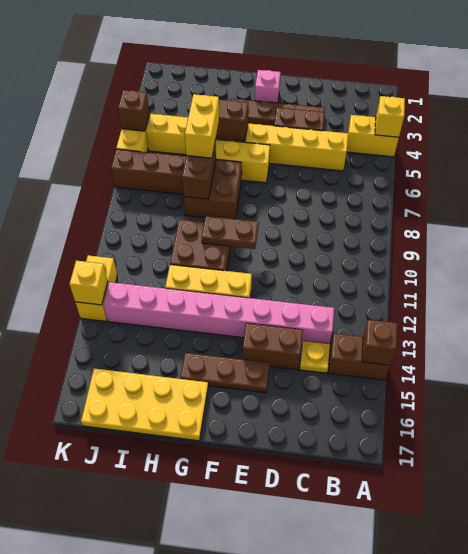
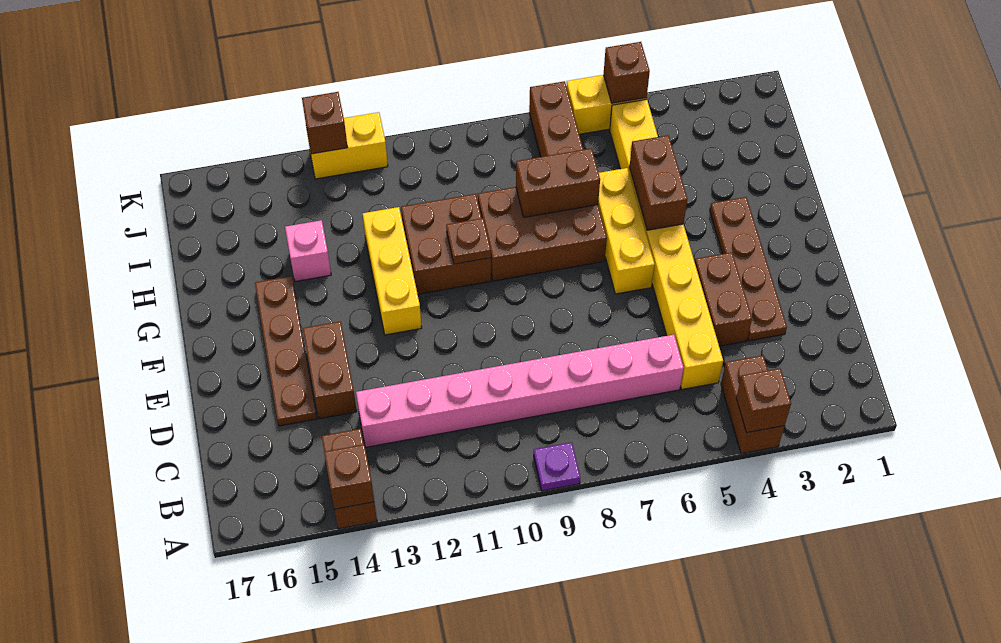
yellow brick A4:B4 level 1 -> brown brick A4:B4 level 1
yellow brick A4 level 2 -> brown brick A4 level 2
none -> purple plate A9 level 1
pink brick C13:J13 level 1 -> pink brick C6:C13 level 1
yellow plate C14 level 1 -> none
brown plate E15:G15 level 1 -> brown plate D15:G15 level 1
pink brick F2 level 1 -> pink brick H14 level 1
brown plate F10:G10 level 2 -> brown plate G10 level 2
brown brick G7:H8 level 1 -> brown brick G7:H9 level 1
yellow plate G16:J17 level 1 -> none
yellow brick H6:H7 level 3 -> none
yellow brick K13 level 2 -> brown brick K13 level 2

